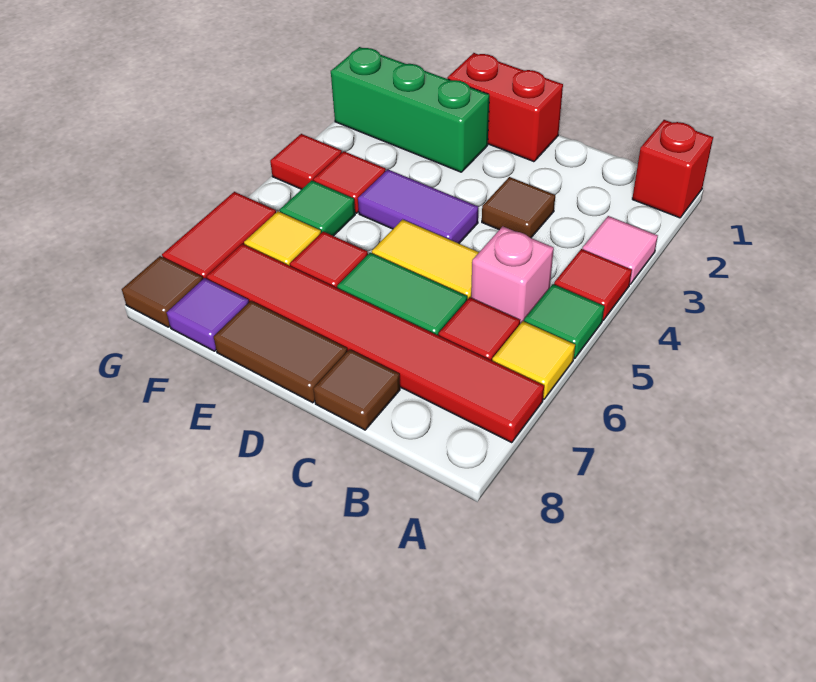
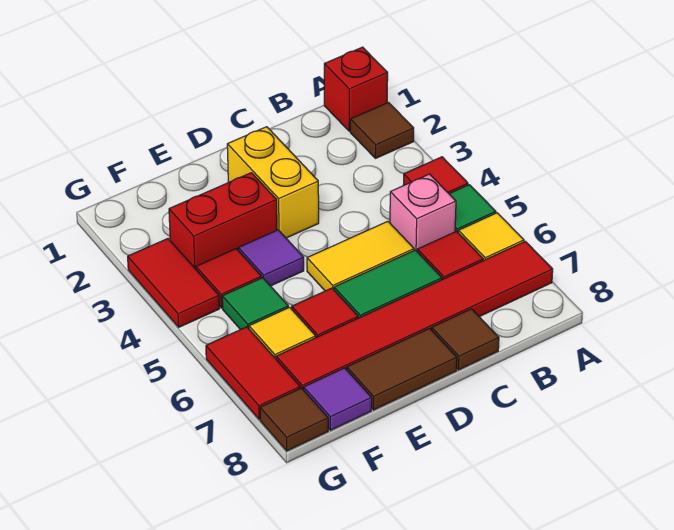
pink tile A3 level 1 -> none
brown tile C3 level 1 -> brown tile A2 level 1
red brick D1:E1 level 1 -> red brick E3:F3 level 1
none -> yellow brick D2:D3 level 1
purple tile D4:E4 level 1 -> purple tile E4 level 1
green brick E2:G2 level 1 -> none
red tile G4 level 1 -> red tile G3:G4 level 1

